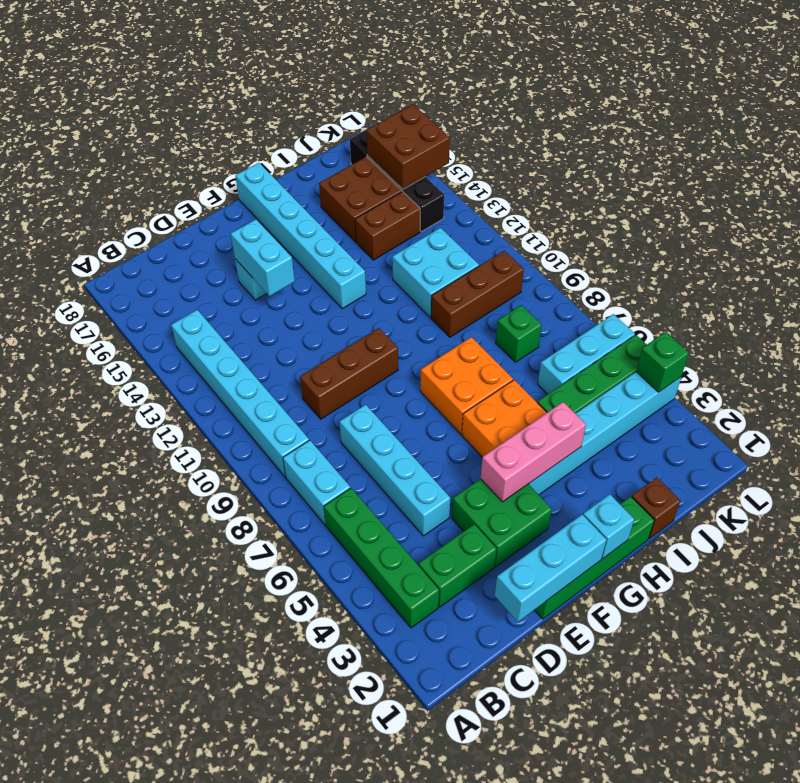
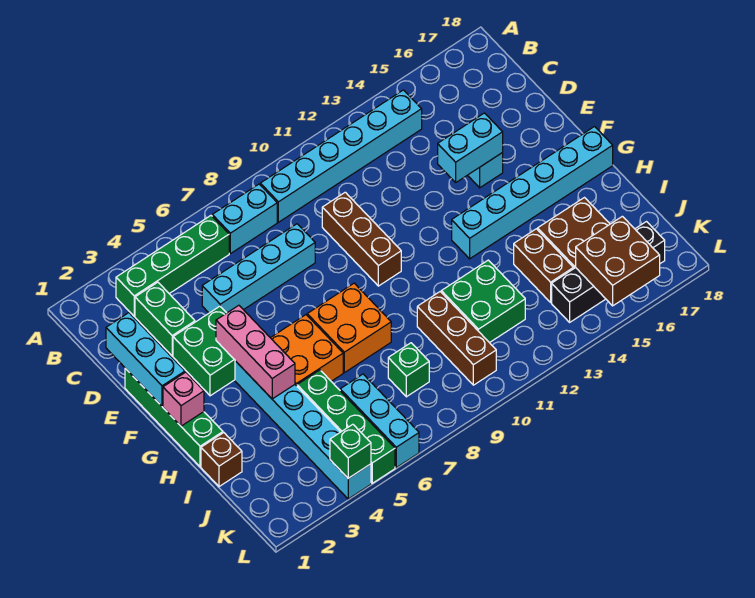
cyan brick G1 level 2 -> pink brick G1 level 2
cyan brick I11:J12 level 1 -> green brick I11:J12 level 1

